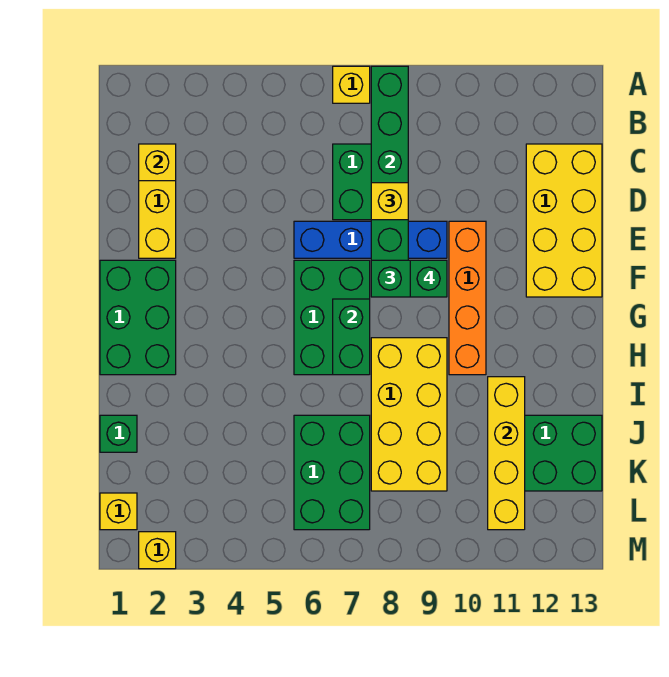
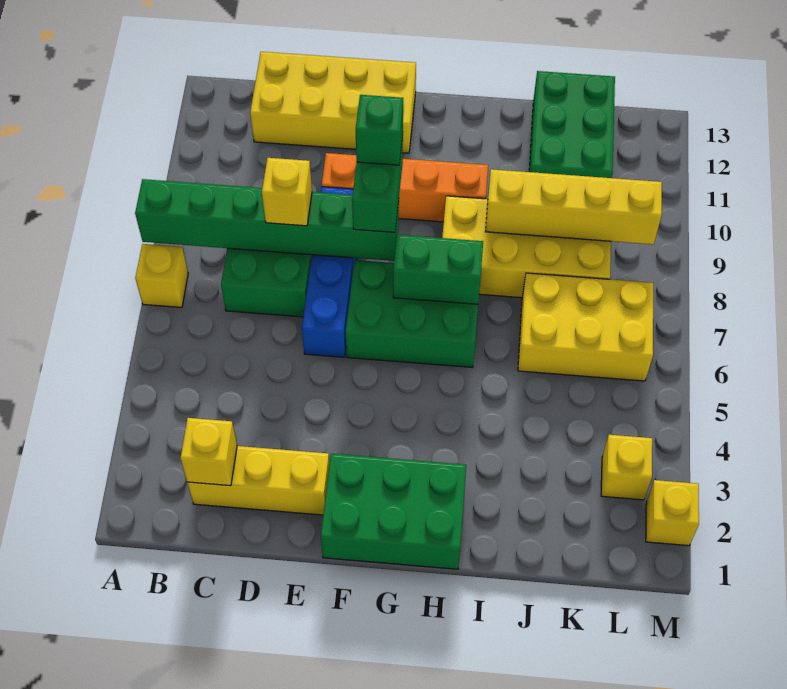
yellow brick I11:L11 level 2 -> yellow brick I9:L9 level 2
green brick J1 level 1 -> none
green brick J6:L7 level 1 -> yellow brick J6:L7 level 1
yellow brick L1 level 1 -> yellow brick L3 level 1

